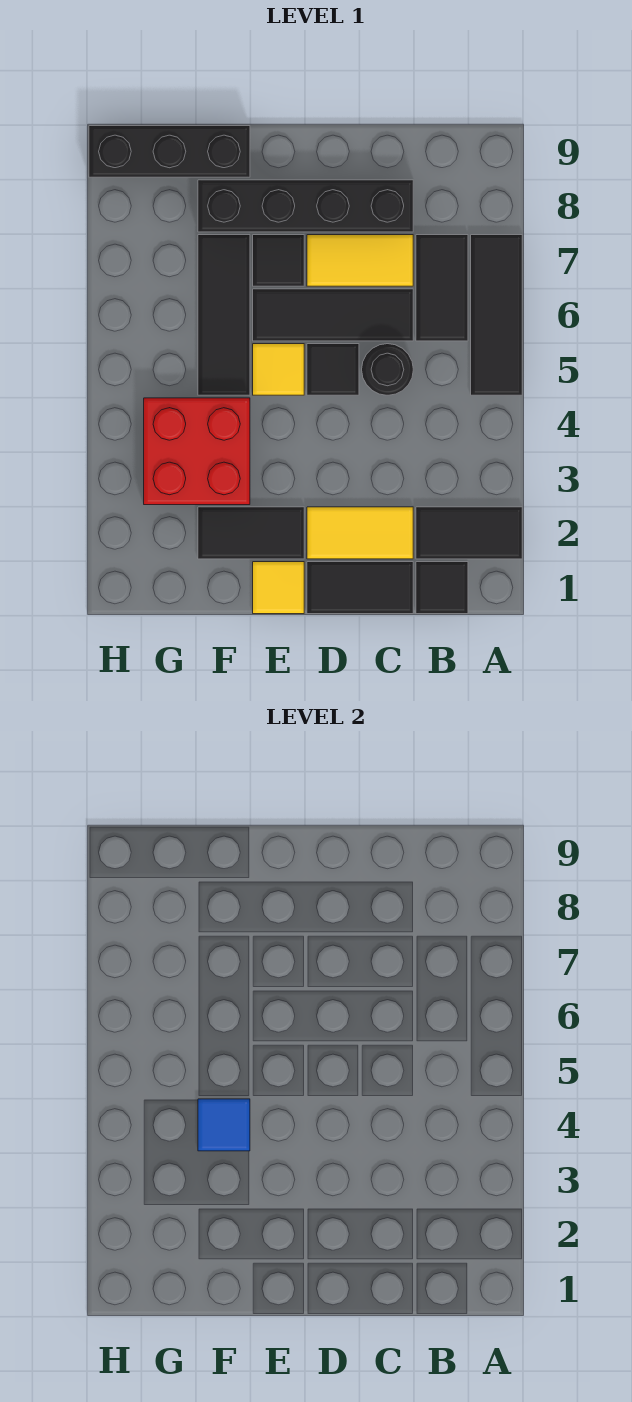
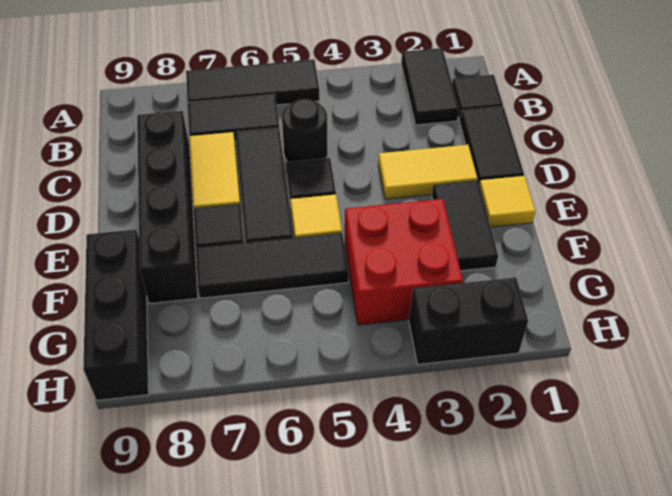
yellow tile C2:D2 level 1 -> yellow tile D2:D3 level 1
blue tile F4 level 2 -> none
none -> black brick H2:H3 level 1

